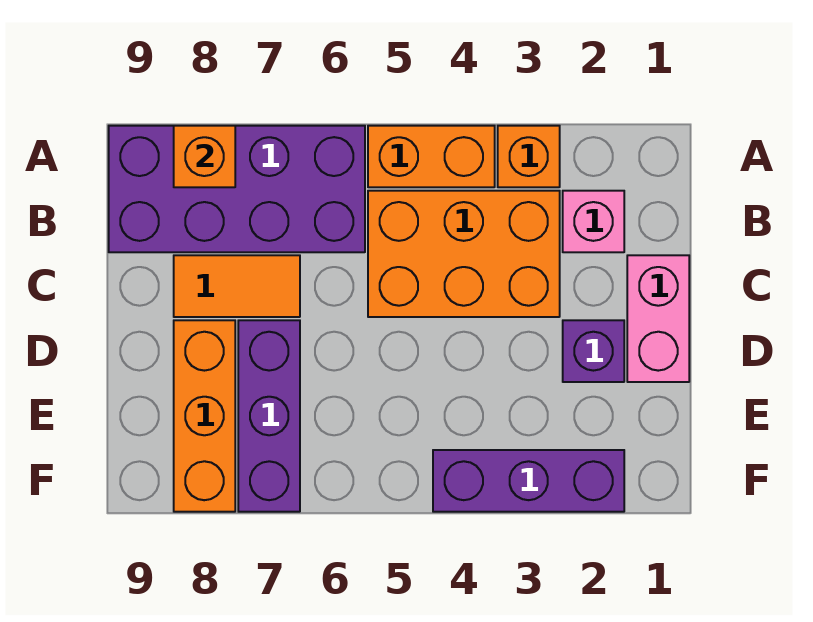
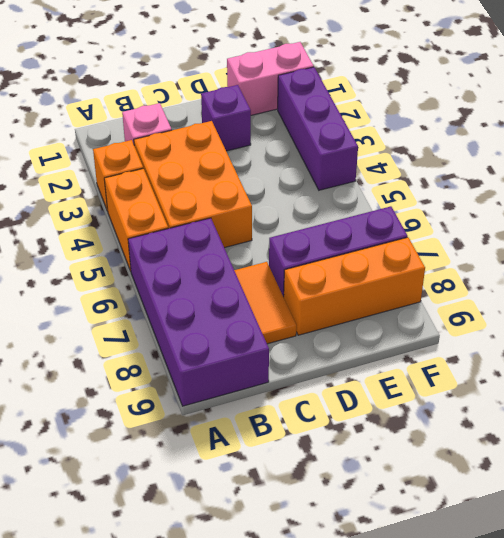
orange brick A8 level 2 -> none
pink brick C1:D1 level 1 -> pink brick E1:F1 level 1

